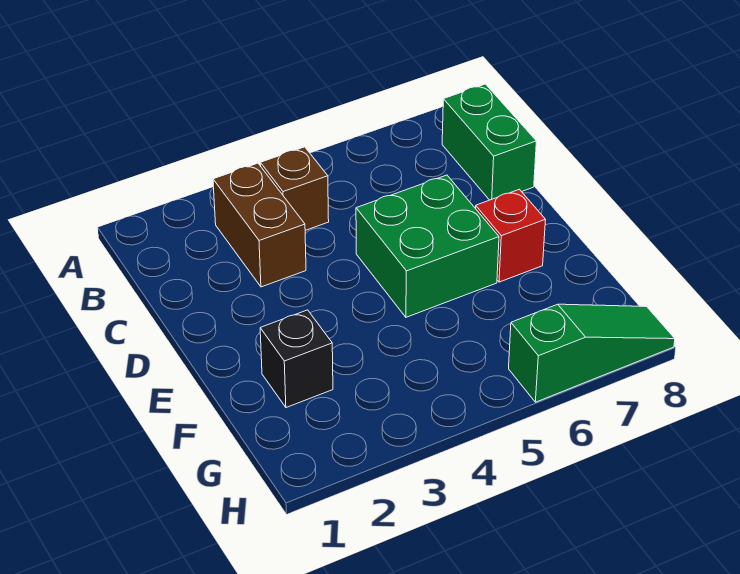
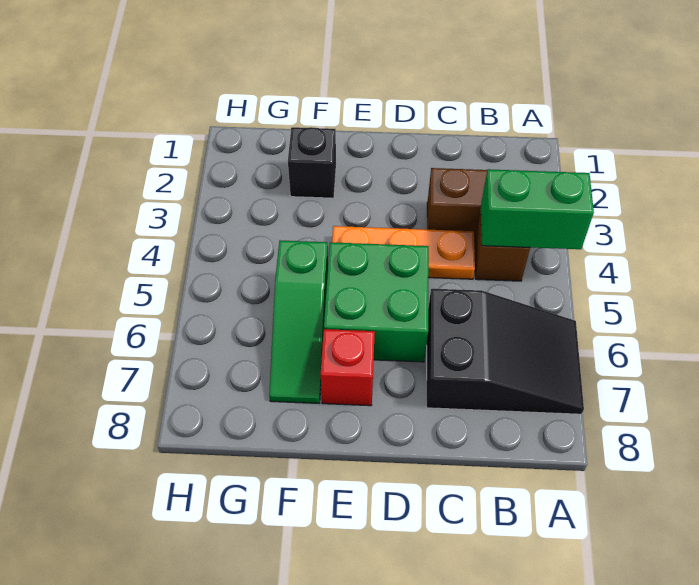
none -> black slope A6:C7 level 1 top C
green brick B8:C8 level 1 -> green brick A4:B4 level 2
none -> orange plate C4:E4 level 1
green slope H6:H8 level 1 top 6 -> green slope F5:F7 level 1 top 5

